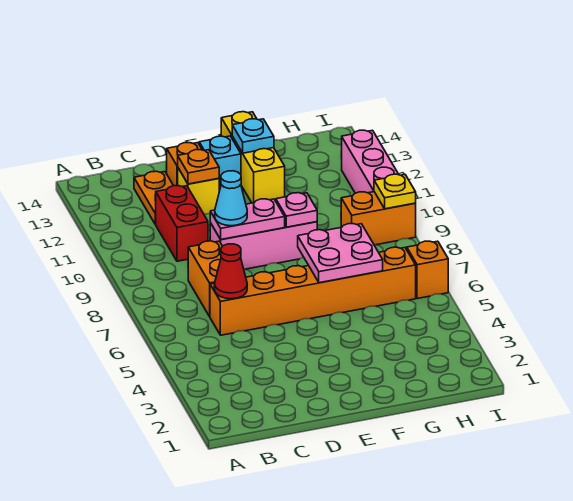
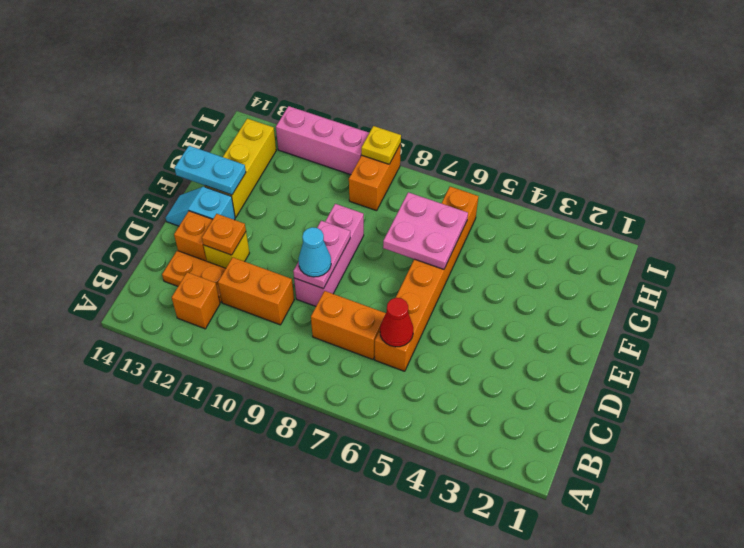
red brick C10:C11 level 1 -> orange brick C10:C11 level 1
pink plate F9 level 2 -> none
yellow brick F12:F14 level 1 -> yellow brick F13:H13 level 1
cyan plate F13 level 2 -> cyan plate F13:F14 level 2
orange brick I6 level 1 -> orange brick B12 level 1

